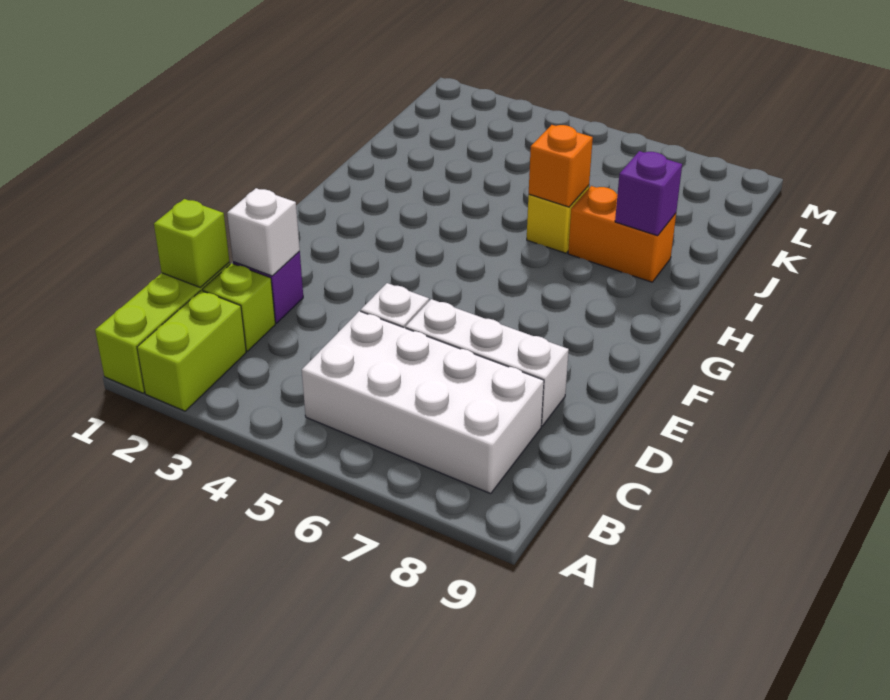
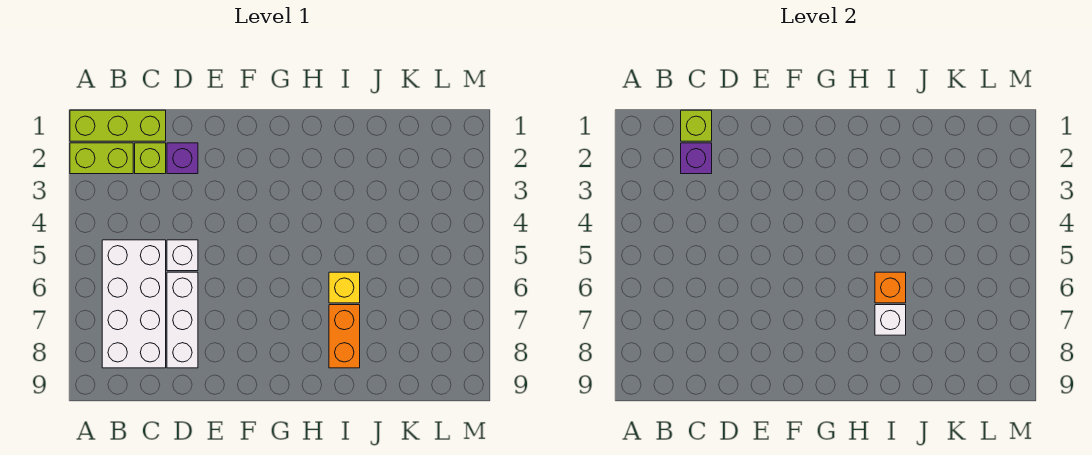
white brick D2 level 2 -> white brick I7 level 2
purple brick I8 level 2 -> purple brick C2 level 2

